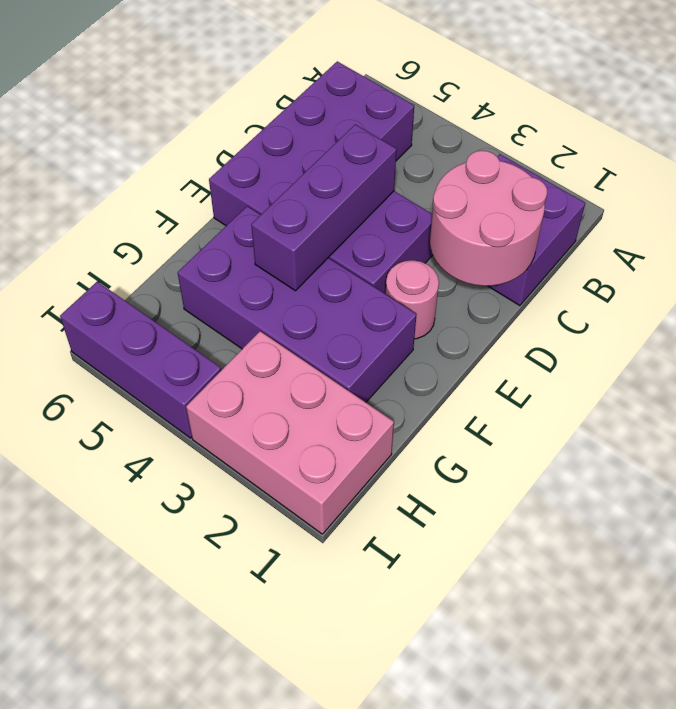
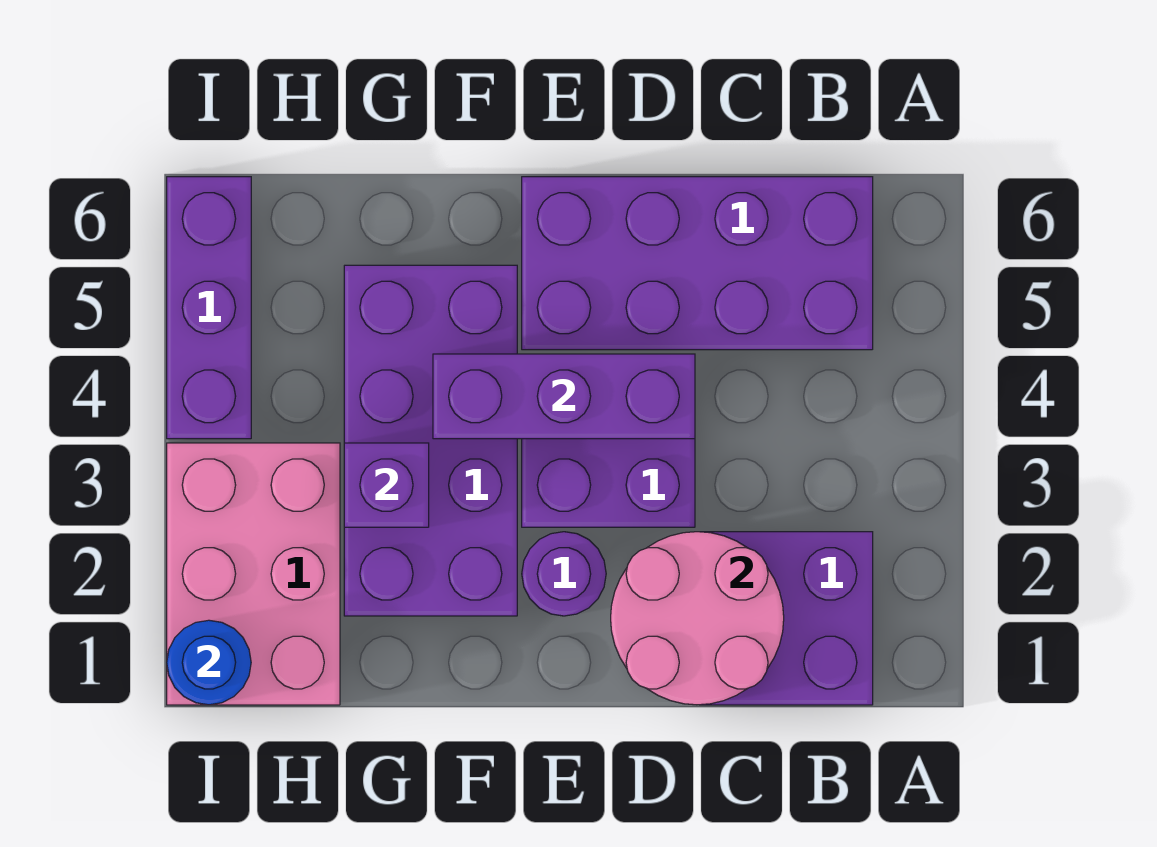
pink round brick E2 level 1 -> purple round brick E2 level 1
none -> purple brick G3 level 2
none -> blue round brick I1 level 2

